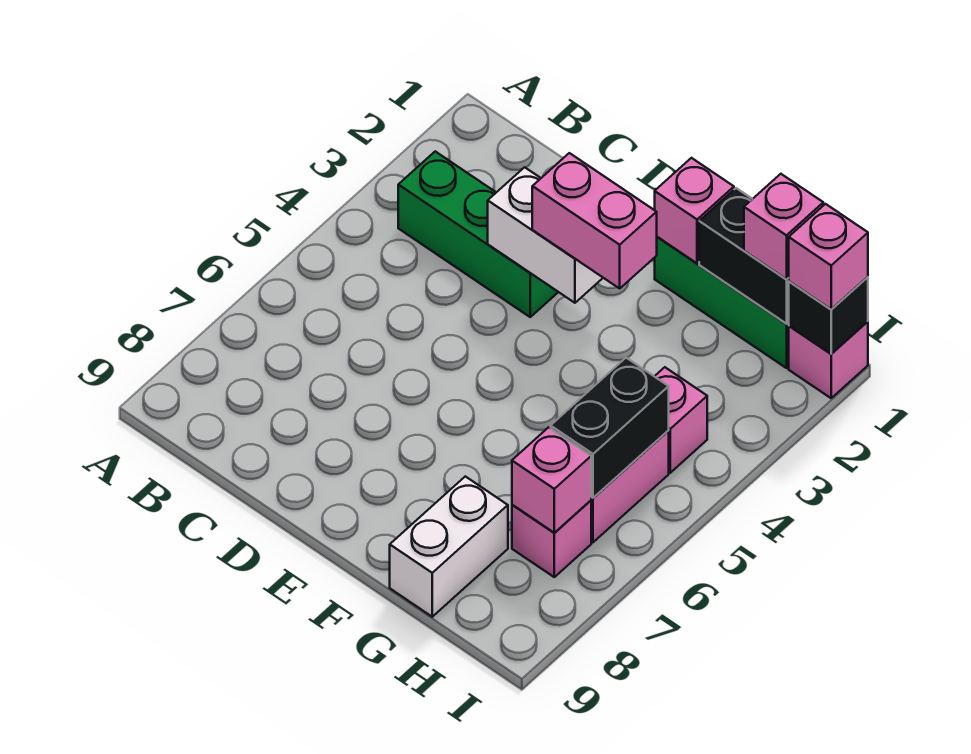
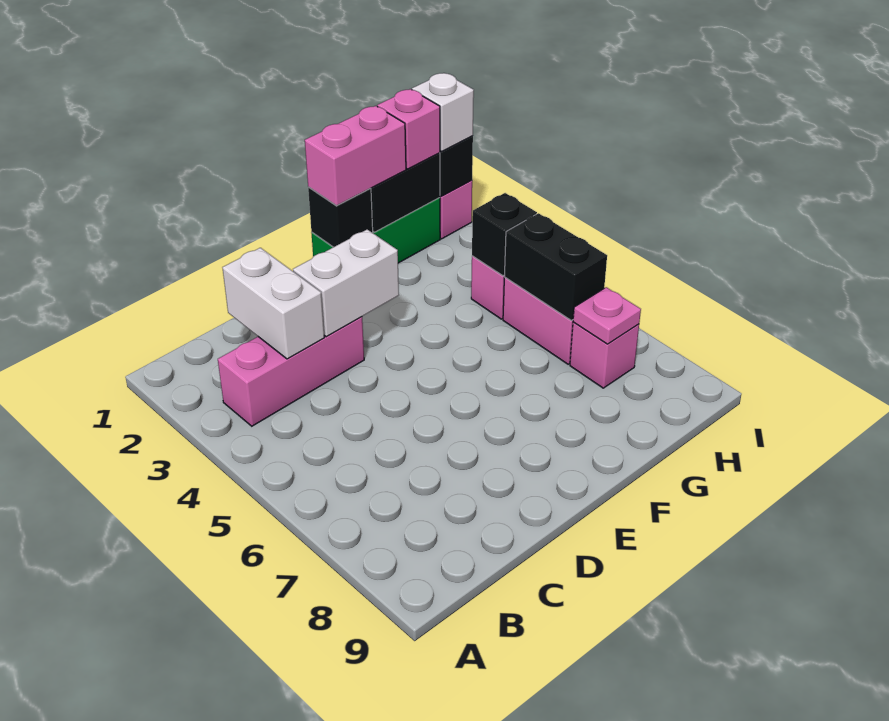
green brick B3:D3 level 1 -> pink brick B3:D3 level 1
pink brick E3:F3 level 3 -> pink brick F1:G1 level 3
pink brick F1 level 2 -> black brick F1 level 2
white brick G8:G9 level 1 -> white brick C2:C3 level 2
none -> black brick H4 level 2
pink brick H7 level 2 -> pink plate H7 level 2
pink brick I1 level 3 -> white brick I1 level 3

